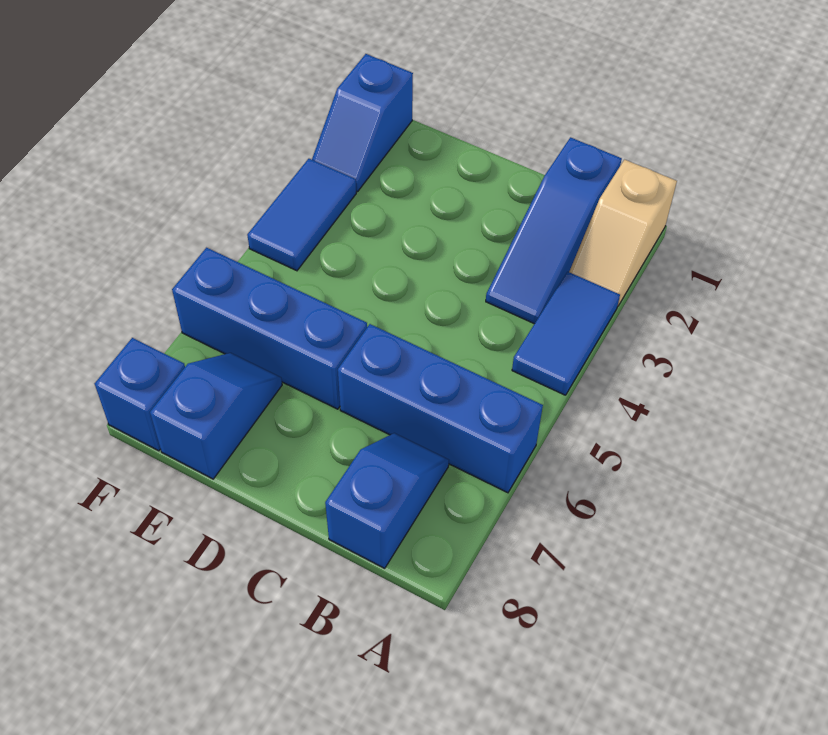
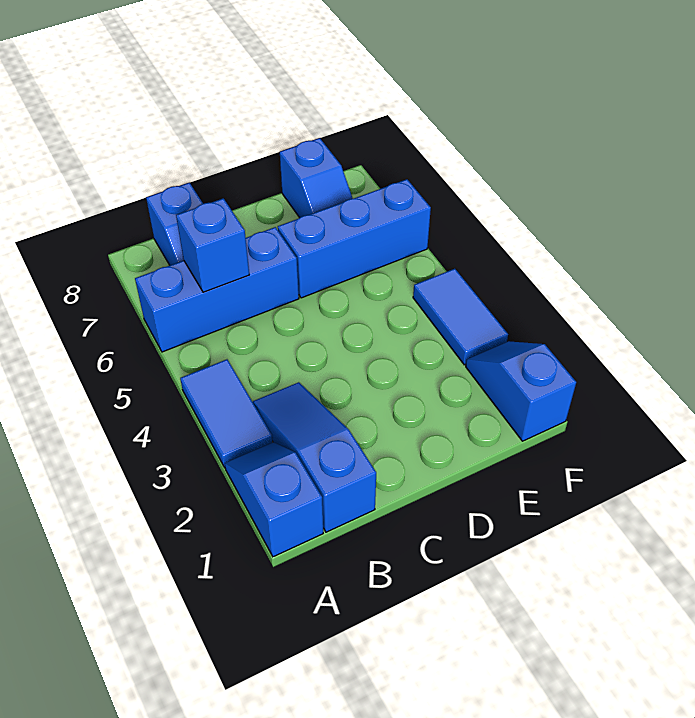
tan slope A1:A2 level 1 top 1 -> blue slope A1:A2 level 1 top 1
blue brick F8 level 1 -> blue brick B6 level 2

